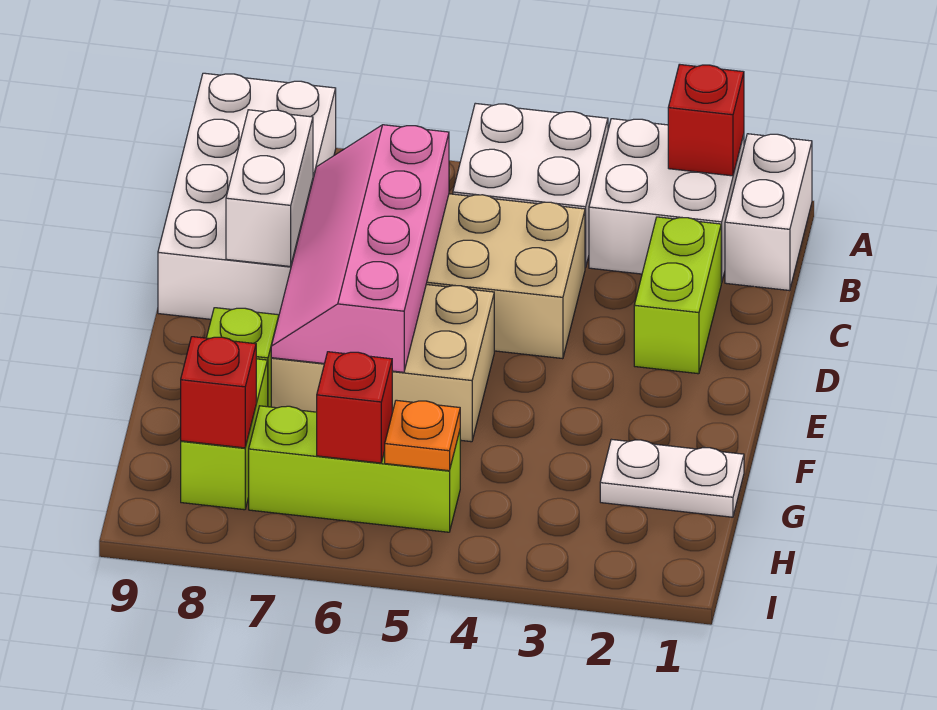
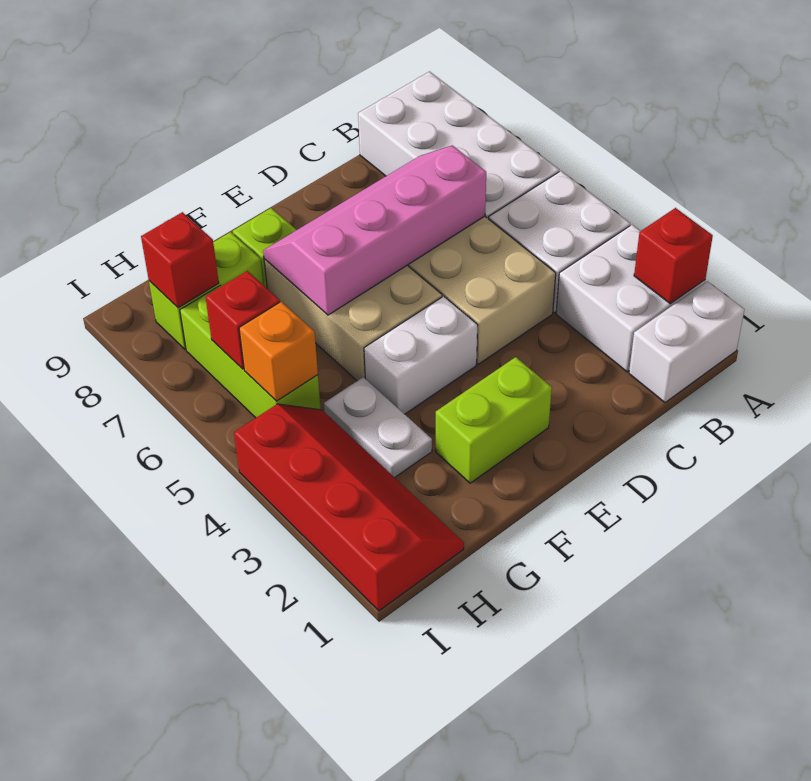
white brick A8:D9 level 1 -> white brick A6:B9 level 1
lime brick C2:D2 level 1 -> lime brick E2:F2 level 1
white brick C8:D8 level 2 -> white brick E4:F4 level 1
white plate G1:G2 level 1 -> white plate G3:G4 level 1
none -> red slope H1:I4 level 1 top I
orange plate H5 level 2 -> orange brick H5 level 2

